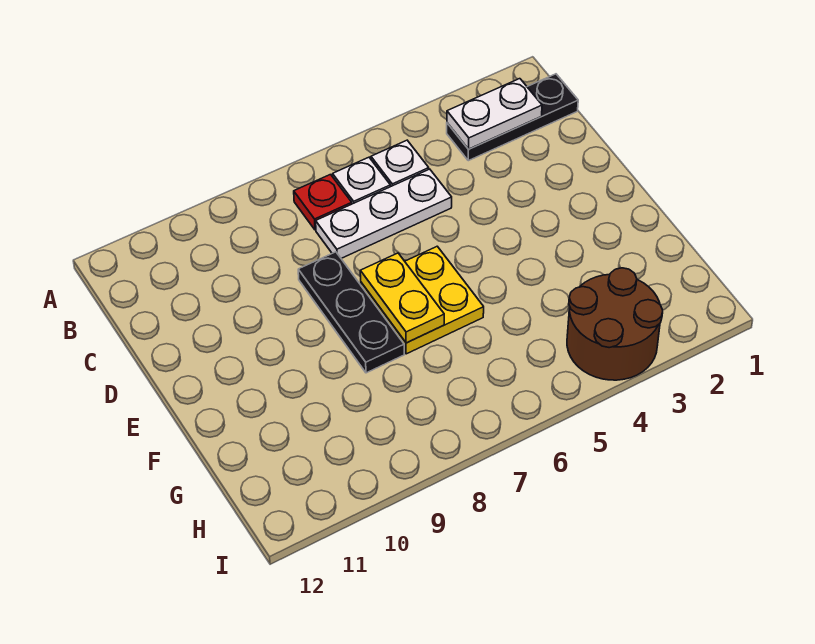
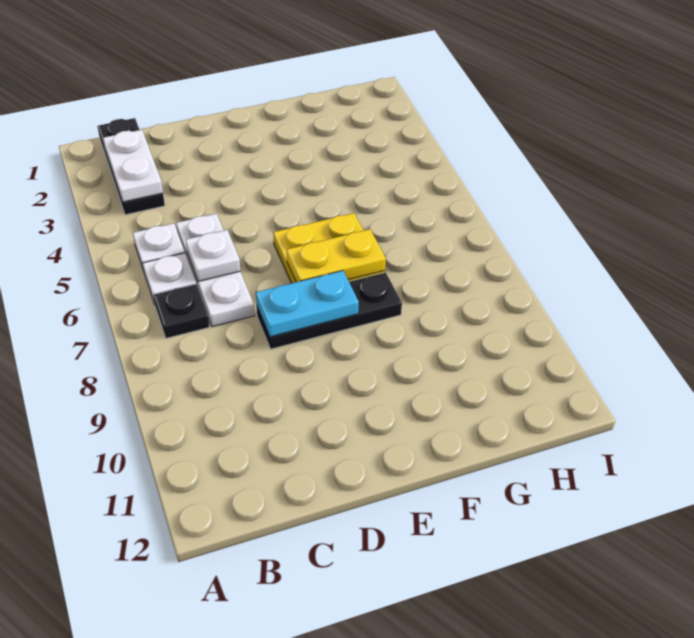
red plate B7 level 1 -> black plate B7 level 1
none -> white plate C6 level 2
none -> cyan plate D8:E8 level 2
brown round brick H3:I4 level 1 -> none

